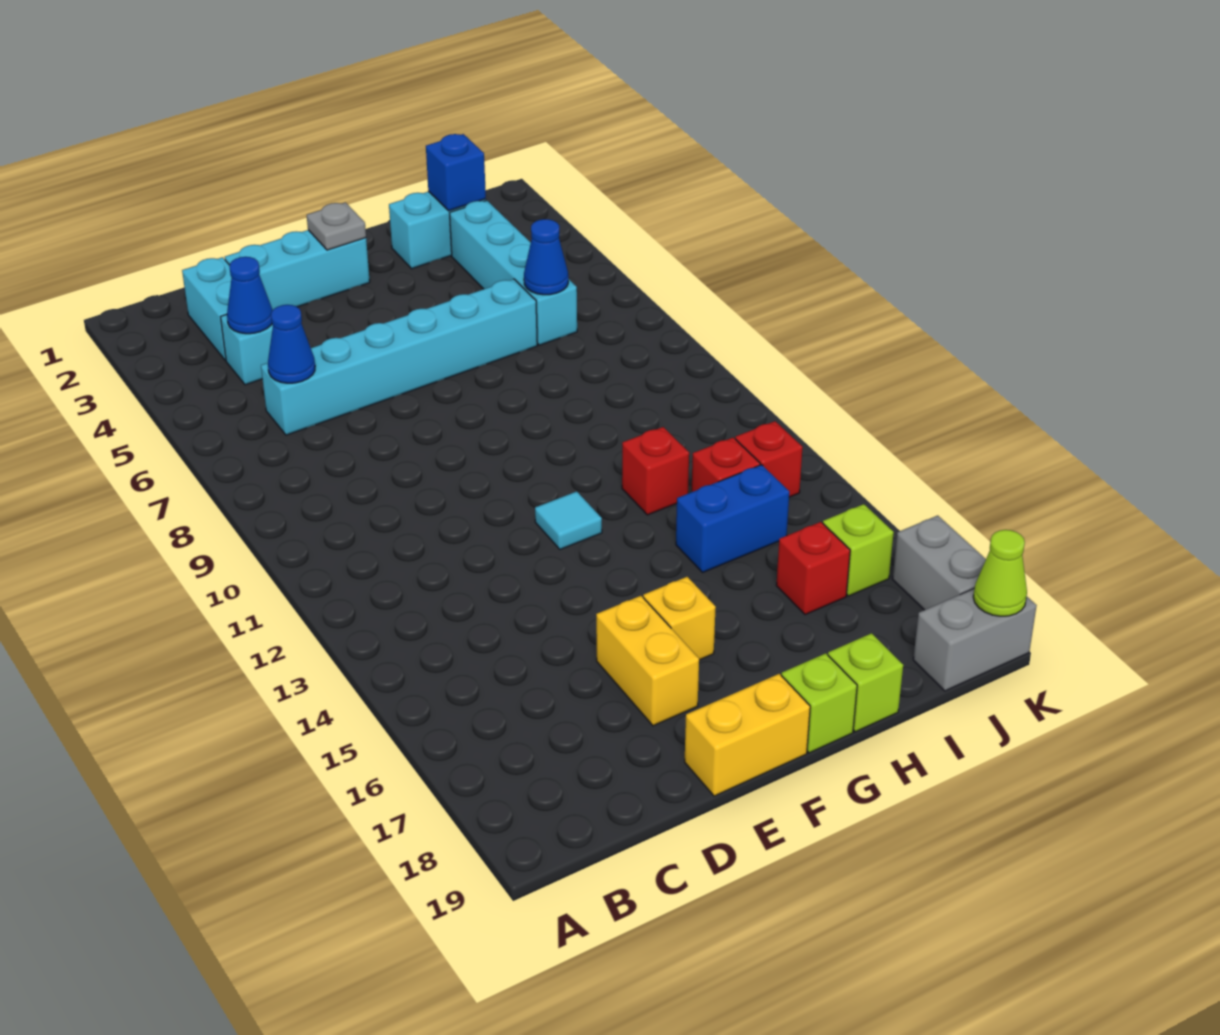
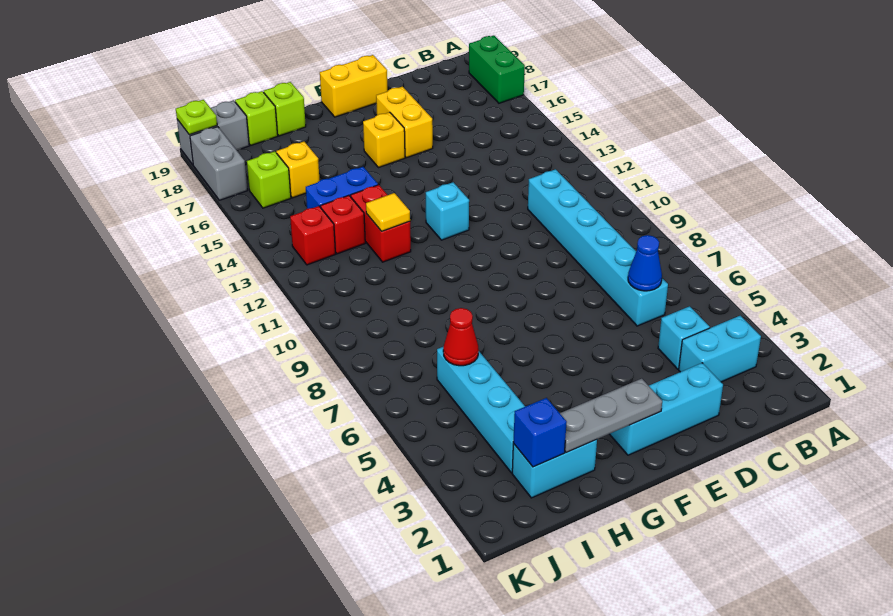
none -> green brick A17:A18 level 1
cyan brick C2:C3 level 1 -> cyan brick B3:C3 level 1
blue cone C4 level 2 -> none
cyan brick C6:H6 level 1 -> cyan brick C6:C11 level 1
grey plate F2 level 2 -> grey plate F2:H2 level 2
cyan tile F12 level 1 -> cyan brick F12 level 1
lime brick G19 level 1 -> lime brick I19 level 1
red brick H12 level 1 -> red brick H12:H13 level 1
none -> yellow tile H12 level 2
blue cone I6 level 2 -> red cone I6 level 2
red brick I16 level 1 -> yellow brick I16 level 1
lime cone K19 level 2 -> lime plate K19 level 2

